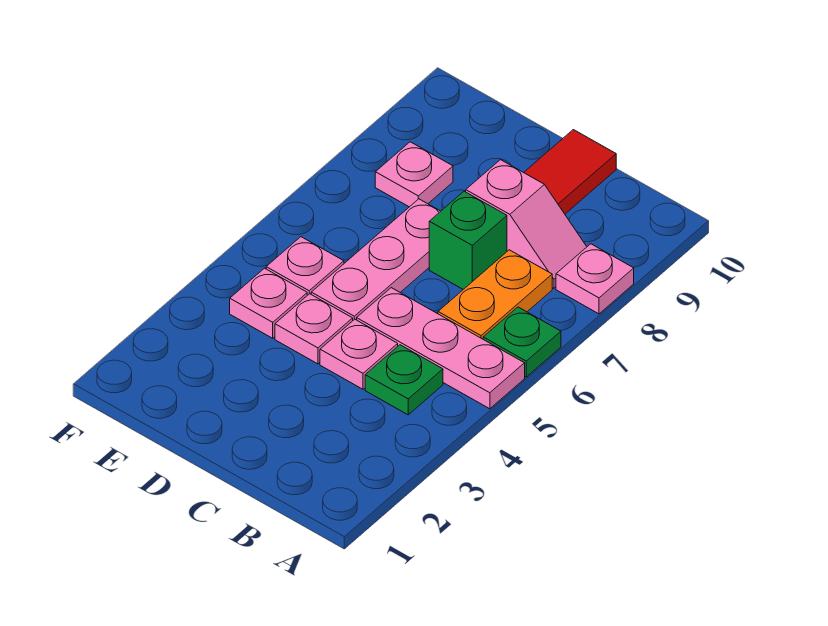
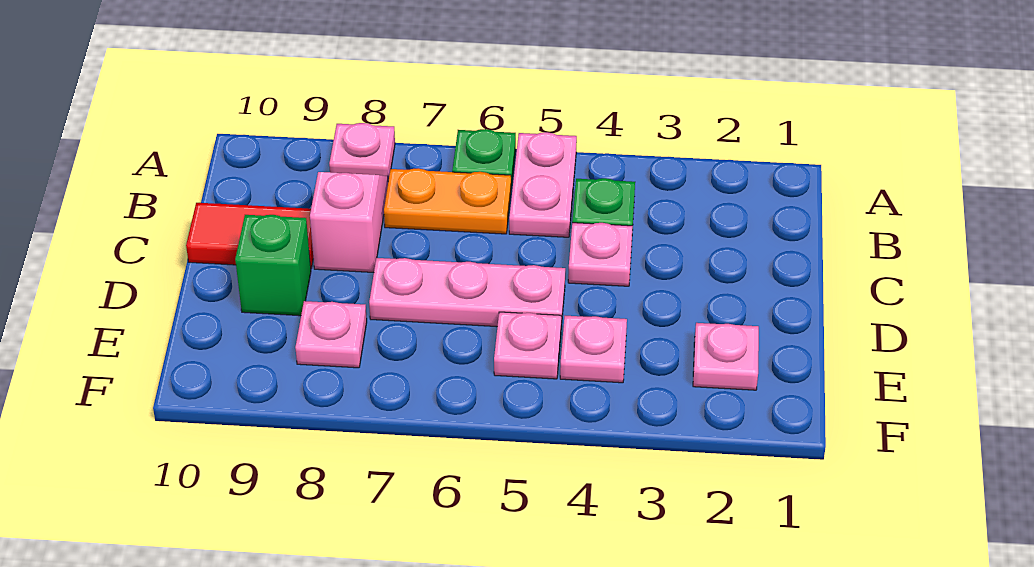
pink plate A5:C5 level 1 -> pink plate A5:B5 level 1
green brick C7 level 1 -> green brick D9 level 1
pink plate D4 level 1 -> pink plate E2 level 1

